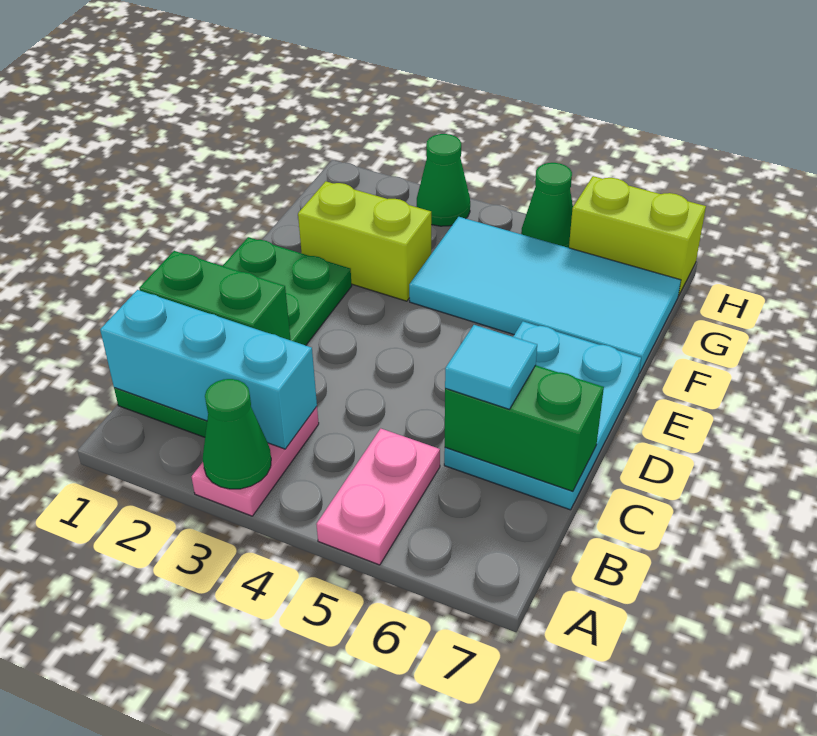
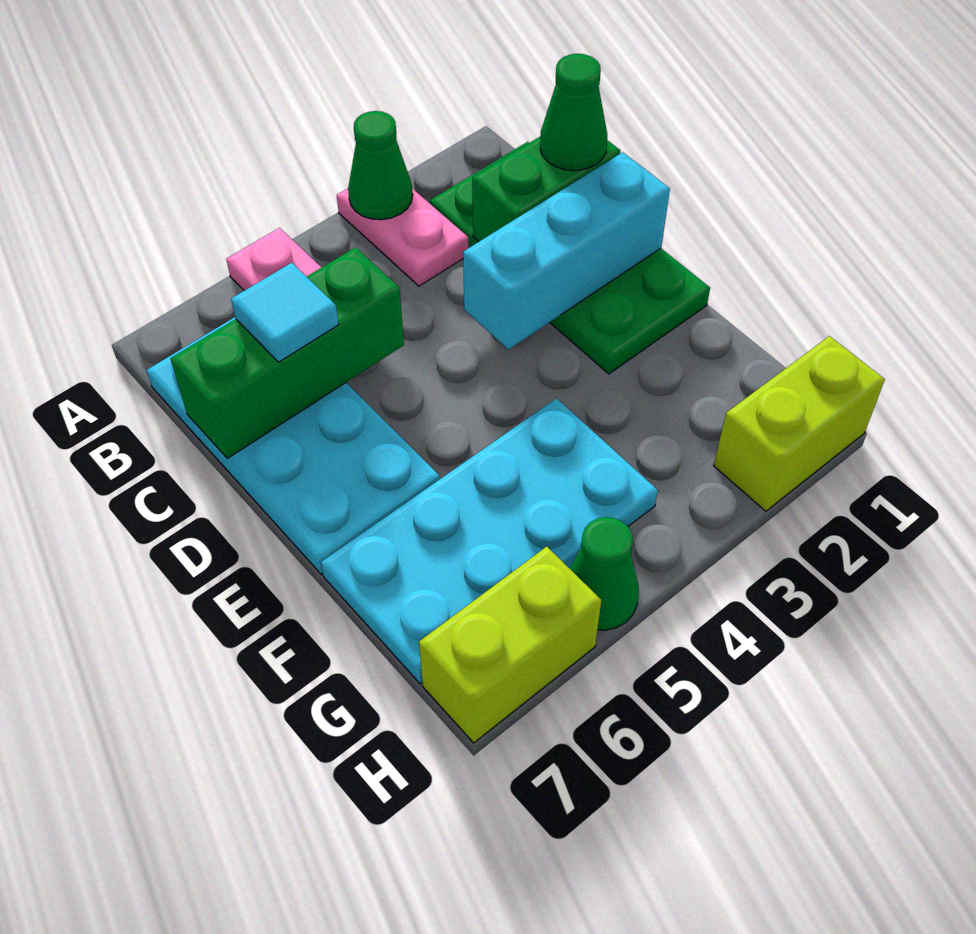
cyan brick B1:B3 level 2 -> cyan brick D1:D3 level 2
cyan plate C6:E7 level 1 -> cyan plate B6:E7 level 1
green brick C6:C7 level 2 -> green brick C5:C7 level 2
lime brick F2:F3 level 1 -> lime brick H1:H2 level 1
cyan tile F4:G7 level 1 -> cyan plate F4:G7 level 1
green cone H3 level 1 -> green cone C1 level 3

